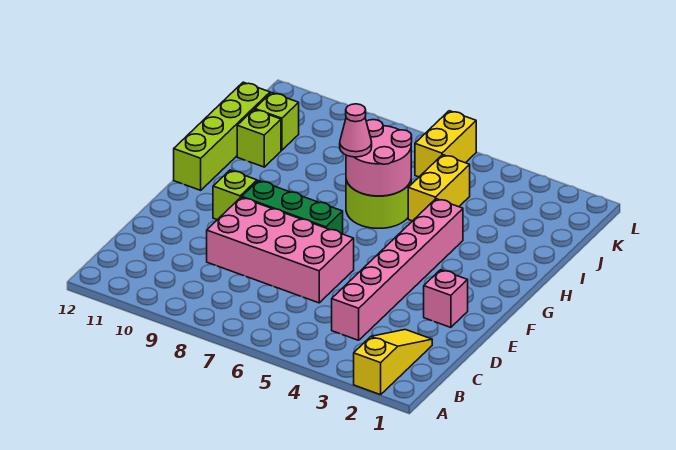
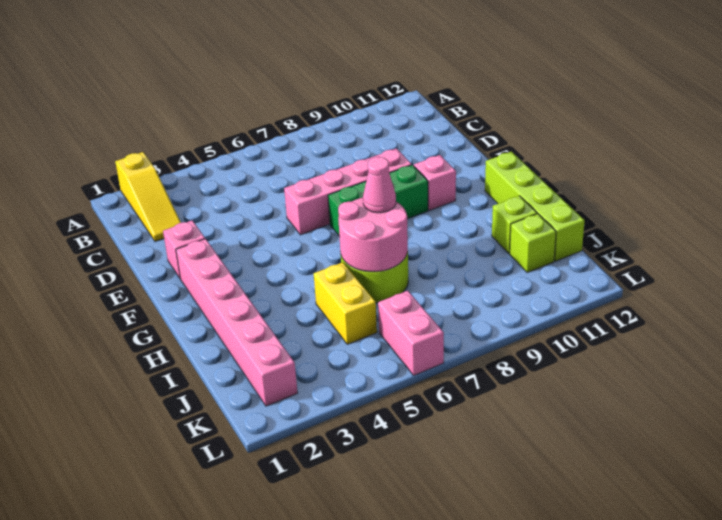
pink brick C4:H4 level 1 -> pink brick F2:K2 level 1
pink brick D6:E9 level 1 -> pink brick E6:E9 level 1
lime brick F10 level 1 -> pink brick F10 level 1
yellow brick K6:L6 level 1 -> pink brick K6:L6 level 1

